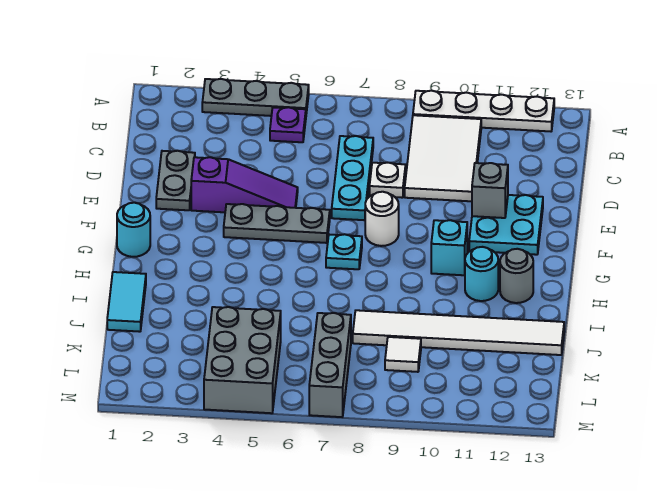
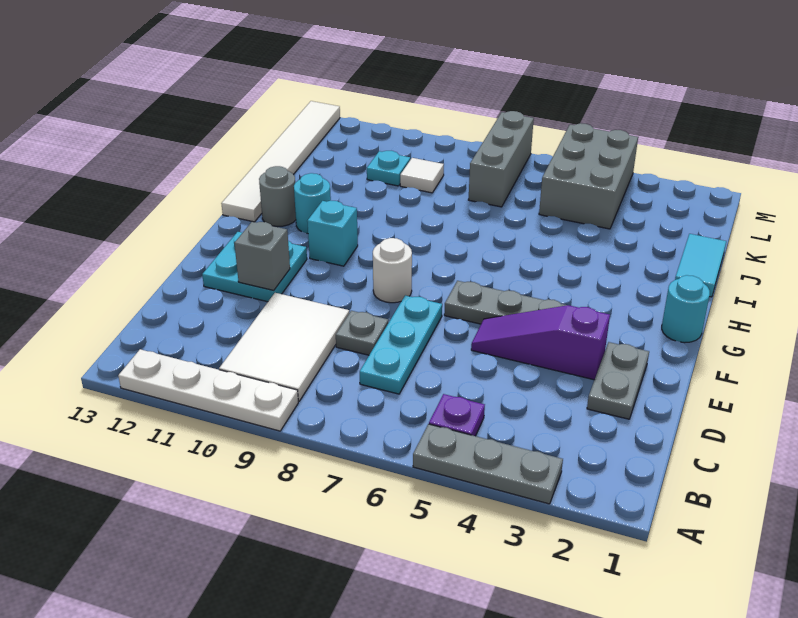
white plate D8 level 1 -> grey plate D8 level 1
cyan plate G7 level 1 -> cyan plate K10 level 1
white tile J8:J13 level 1 -> white tile H13:M13 level 1

